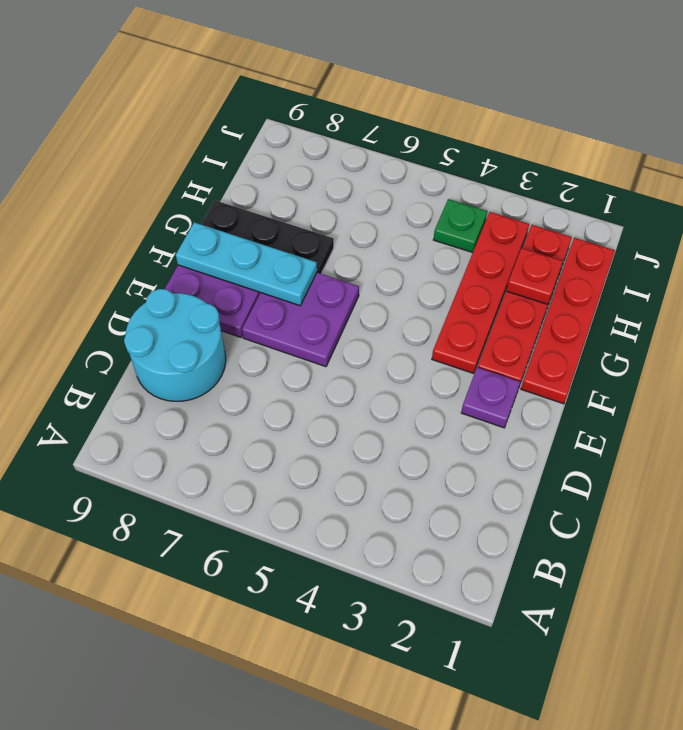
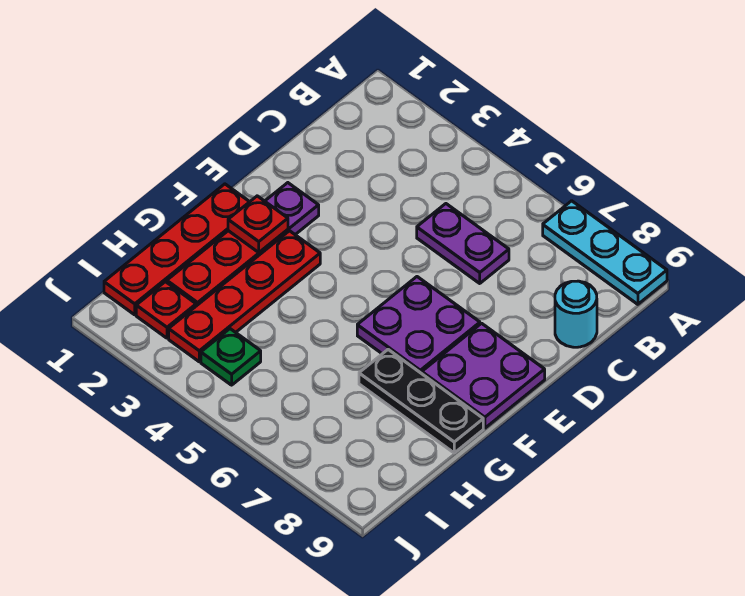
none -> purple plate C5:C6 level 1
cyan round brick C8:D9 level 1 -> cyan round brick C9 level 1
cyan plate F7:F9 level 2 -> cyan plate A7:A9 level 1
red plate H2 level 2 -> red plate F2 level 2

